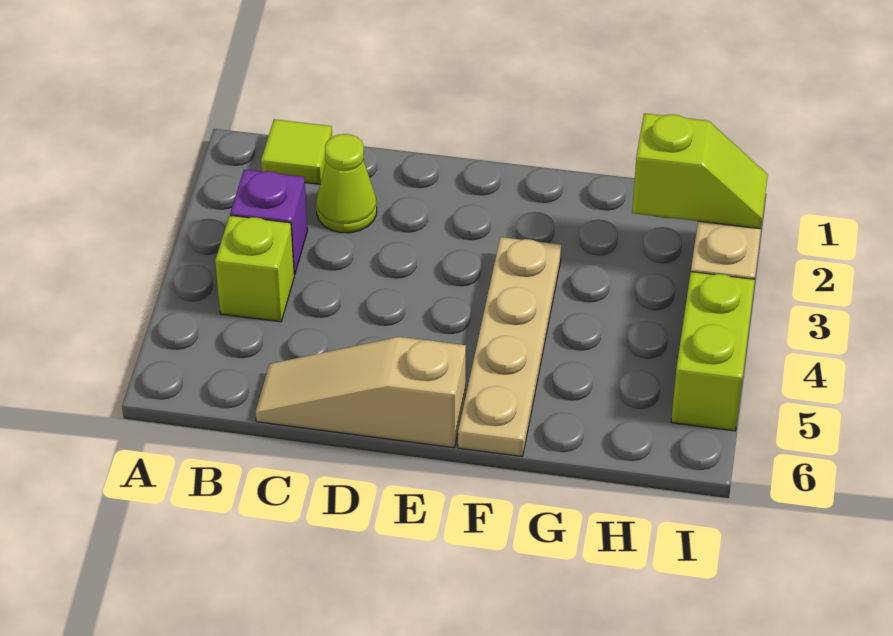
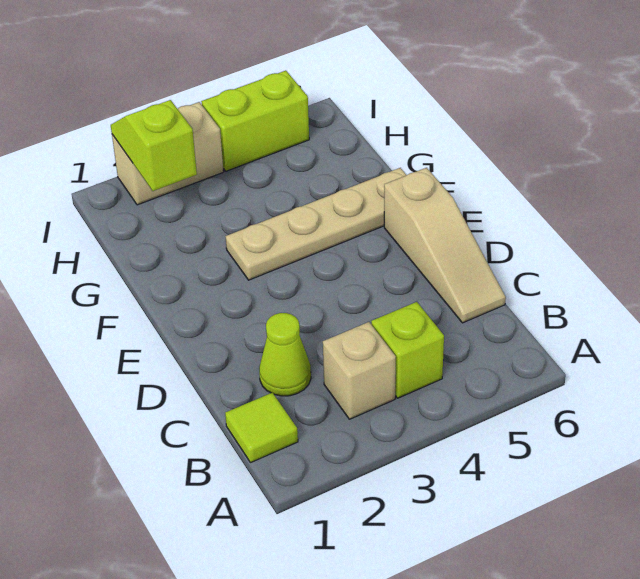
purple brick B3 level 1 -> tan brick B3 level 1

